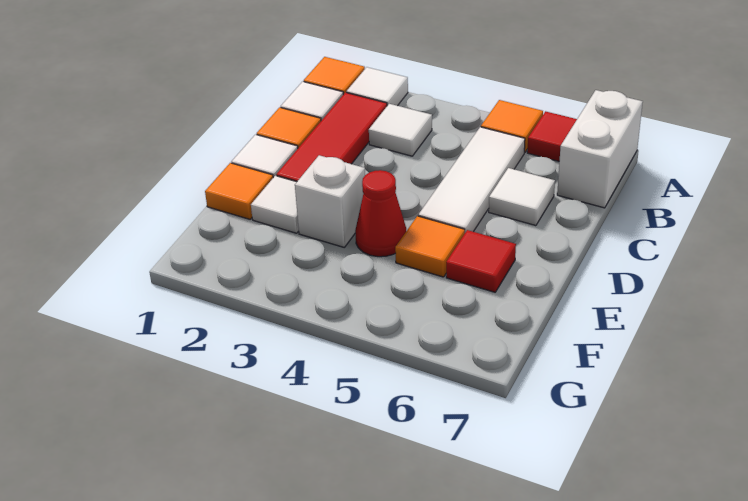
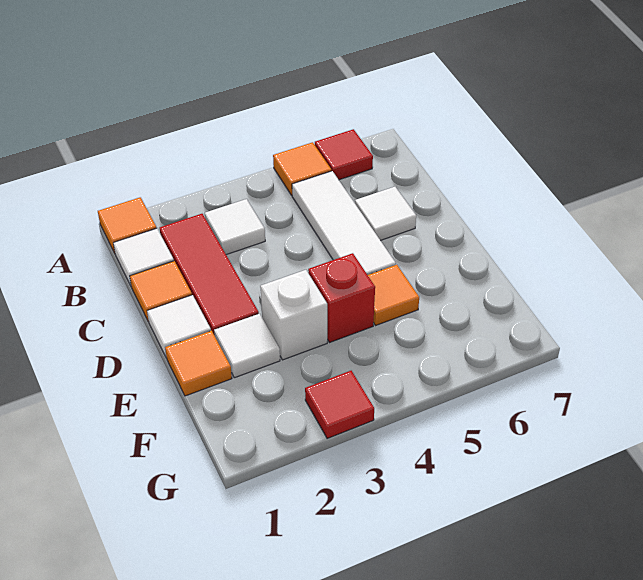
white tile A2 level 1 -> none
white brick A7:B7 level 1 -> none
red cone E4 level 1 -> red brick E4 level 1
red tile E6 level 1 -> red tile G3 level 1

